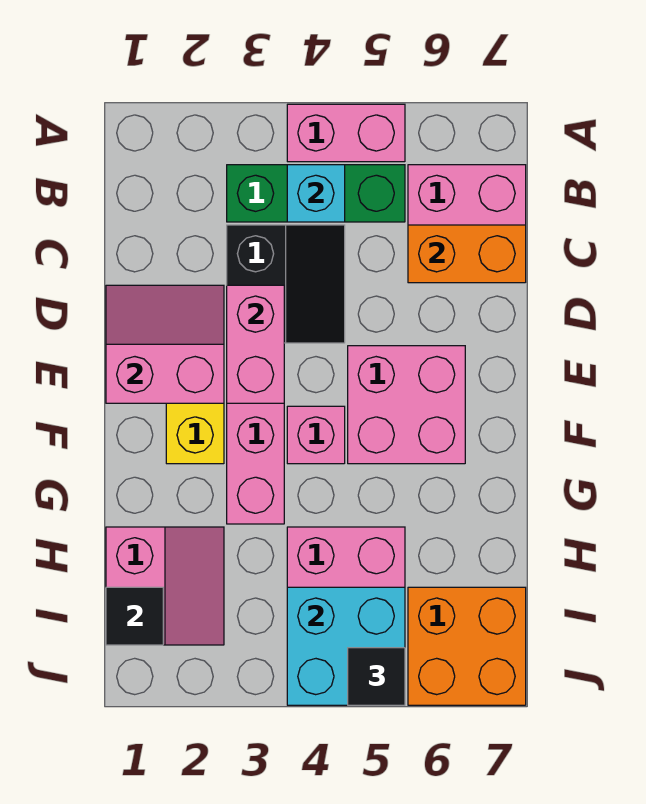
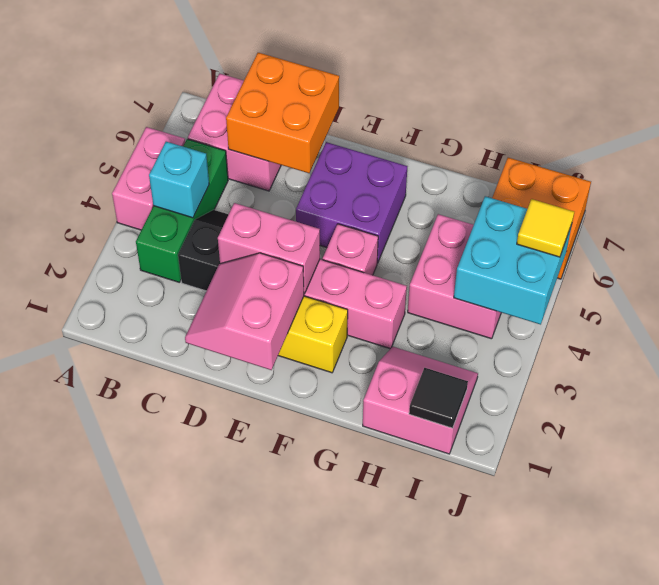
orange brick C6:C7 level 2 -> orange brick C6:D7 level 2
pink brick E5:F6 level 1 -> purple brick E5:F6 level 1
black tile J5 level 3 -> yellow tile J5 level 3

